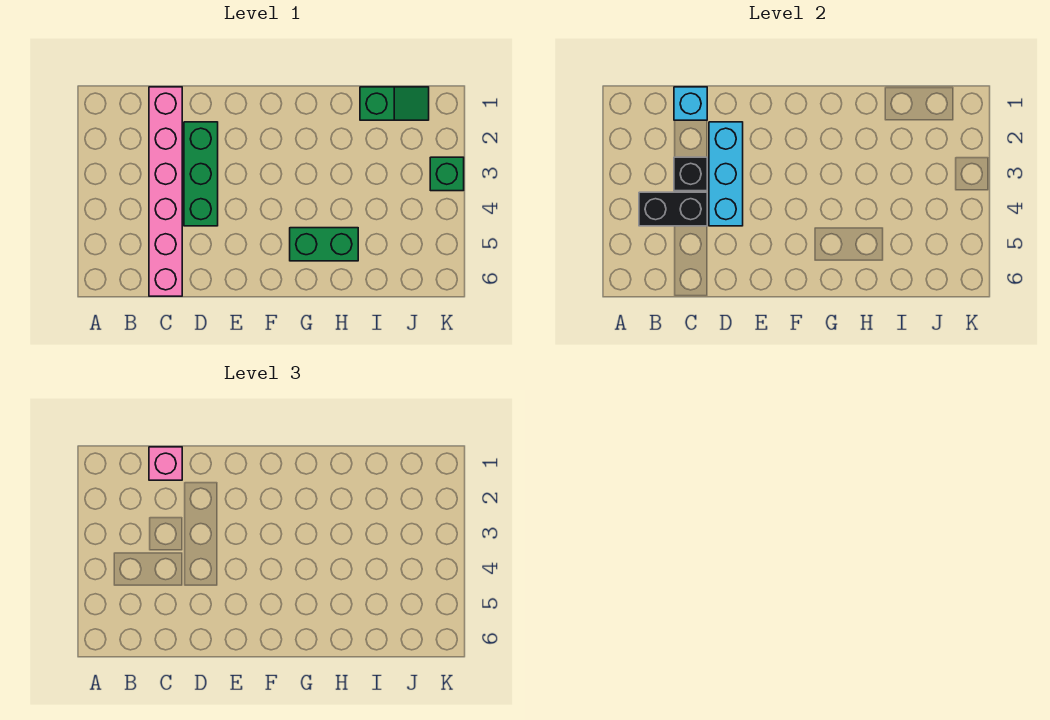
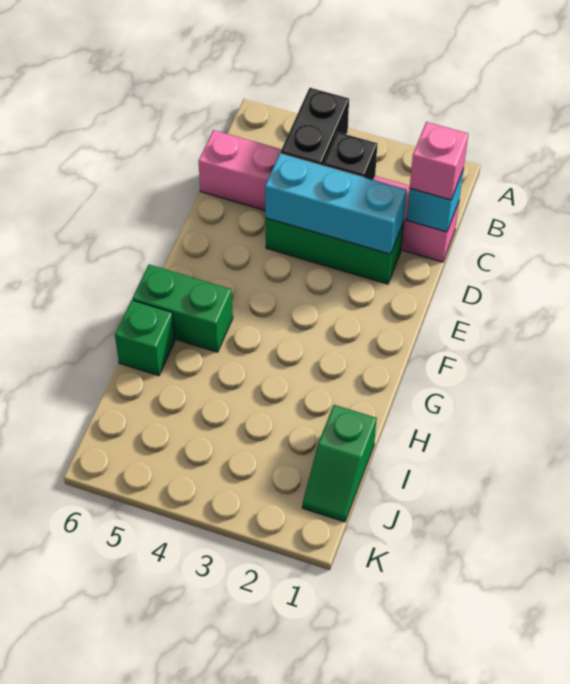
green brick G5:H5 level 1 -> green brick G5:G6 level 1
green brick K3 level 1 -> green brick H6 level 1

